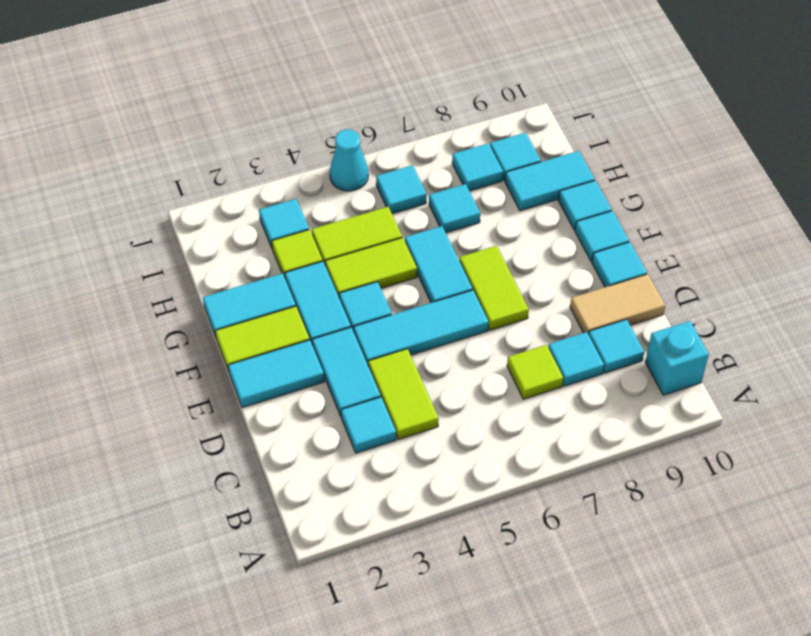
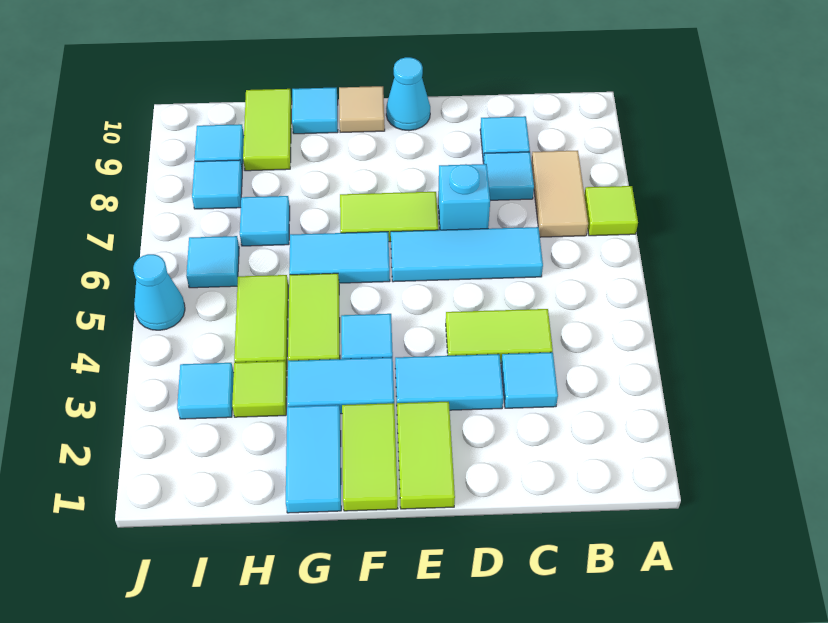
cyan brick B10 level 1 -> cyan brick D7 level 1
lime tile C7 level 1 -> lime tile A7 level 1
tan tile D9:D10 level 1 -> tan tile B7:B8 level 1
cyan tile E1:E2 level 1 -> lime tile E1:E2 level 1
cyan tile E4:E6 level 1 -> cyan tile C6:E6 level 1
cyan tile E10 level 1 -> cyan cone E10 level 1
cyan tile F10 level 1 -> tan tile F10 level 1
cyan tile H9:H10 level 1 -> lime tile H9:H10 level 1

